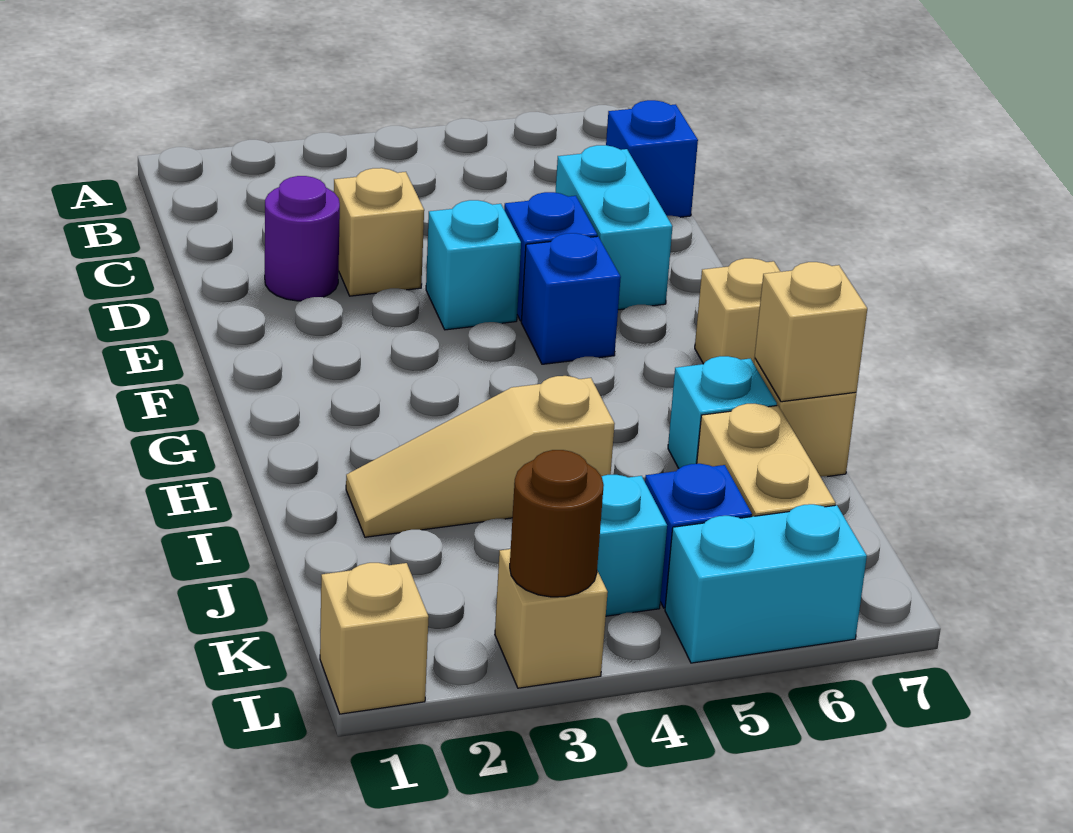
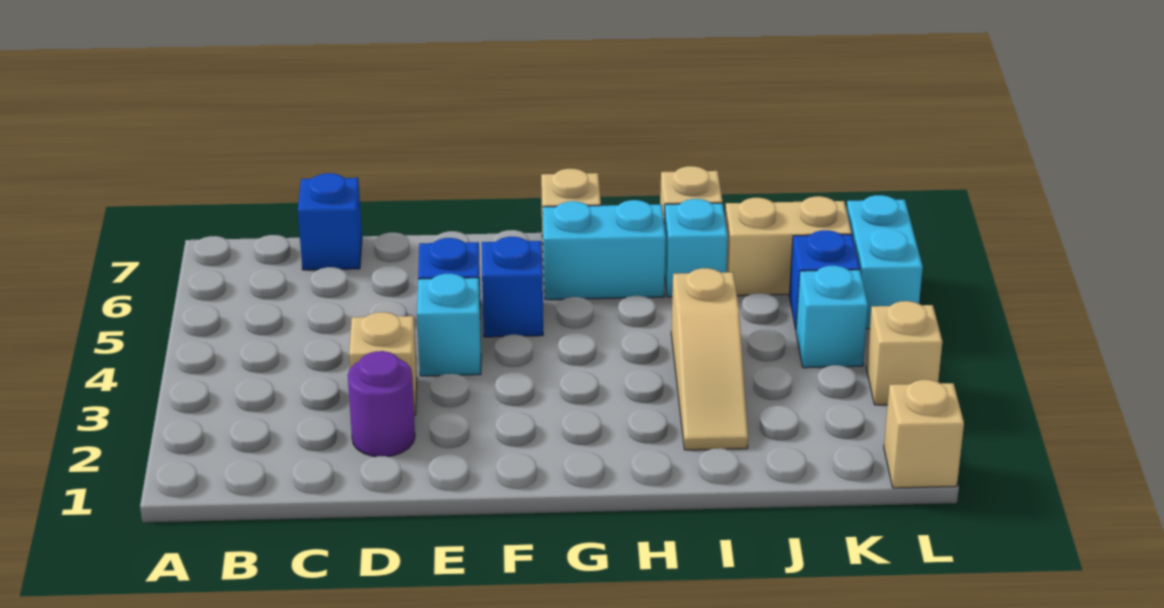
cyan brick D6:E6 level 1 -> cyan brick G6:H6 level 1
tan brick I7 level 2 -> none
brown round brick L3 level 2 -> none

